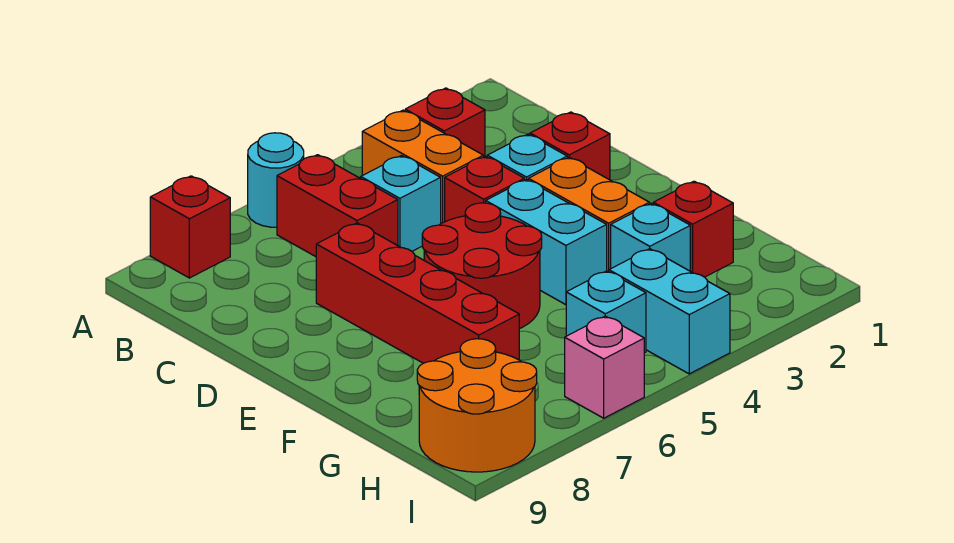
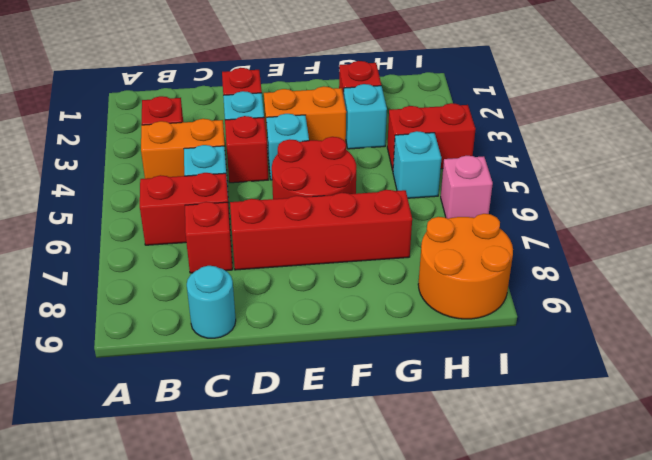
cyan round brick A6 level 1 -> cyan round brick C9 level 1
red brick A8 level 1 -> red brick C7 level 1
cyan brick E4:F4 level 1 -> cyan brick E4 level 1
cyan brick H4:I4 level 1 -> red brick H4:I4 level 1

